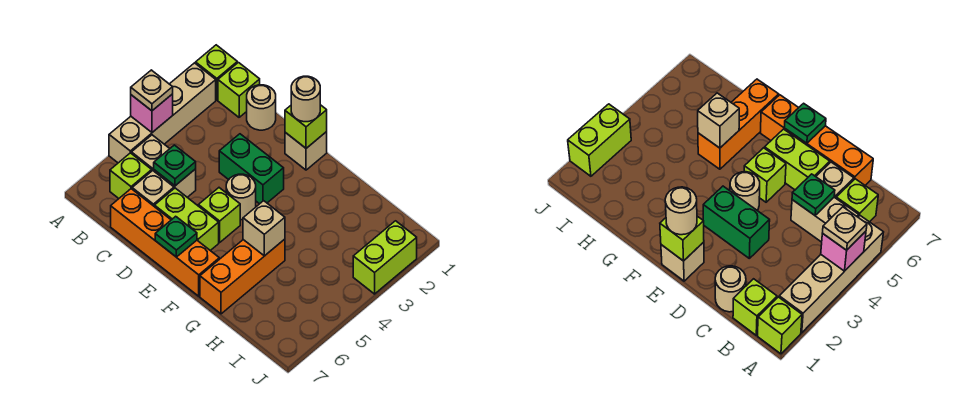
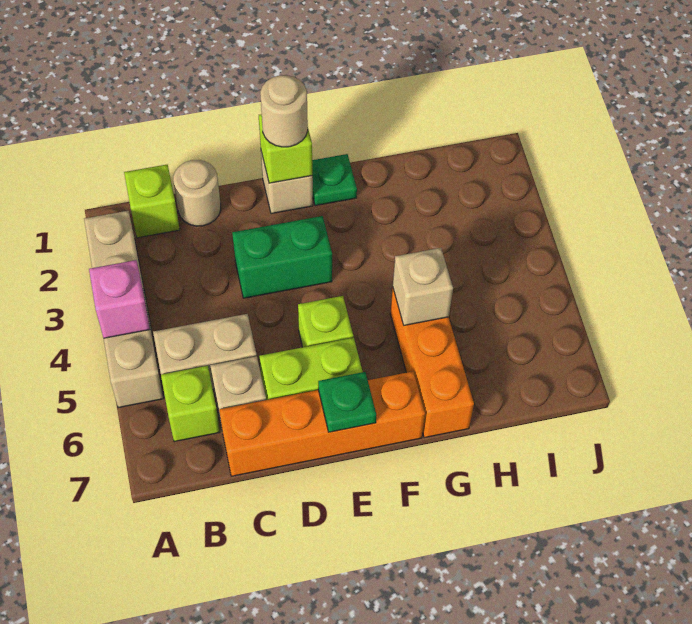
lime brick A1 level 1 -> none
tan plate A4 level 3 -> none
green plate C5 level 2 -> green plate F1 level 1
tan round brick E4 level 1 -> none
lime brick J2:J3 level 1 -> none

